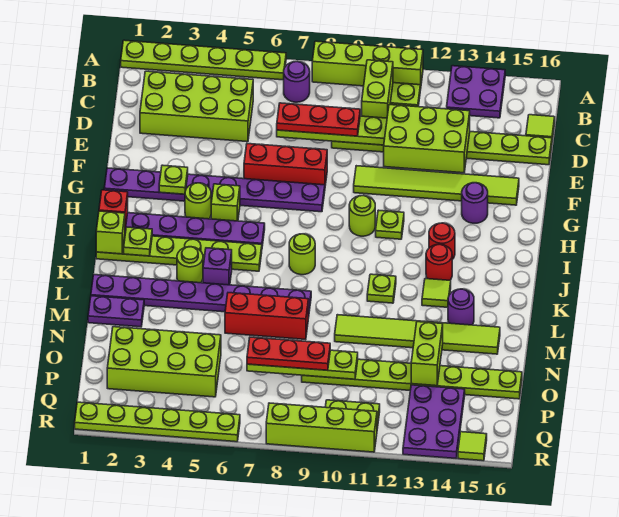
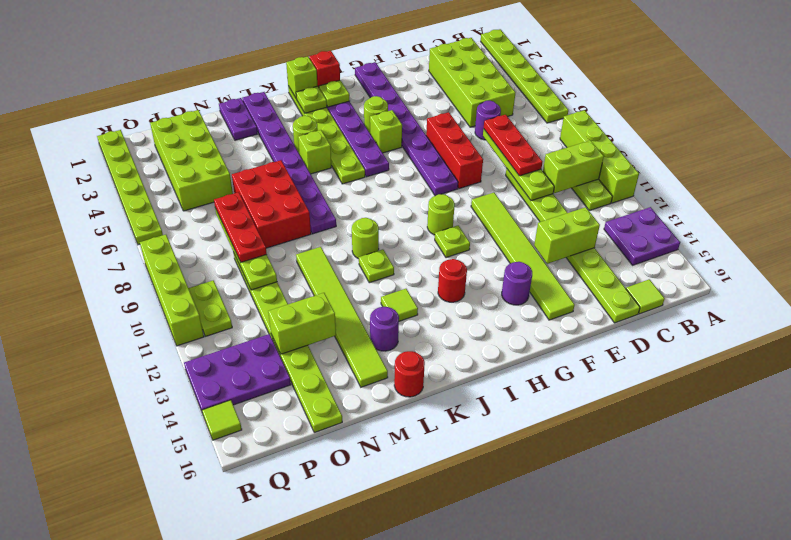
purple round brick B7 level 1 -> purple round brick D6 level 1
lime brick D11:E13 level 2 -> lime brick D13:E13 level 2
lime plate G3 level 2 -> lime plate I2 level 2
lime round brick J8 level 1 -> lime round brick K10 level 1
red round brick J13 level 1 -> red round brick L16 level 1
purple brick K5 level 1 -> lime brick K5 level 1
red brick M6:M8 level 1 -> red brick M6:N8 level 1

